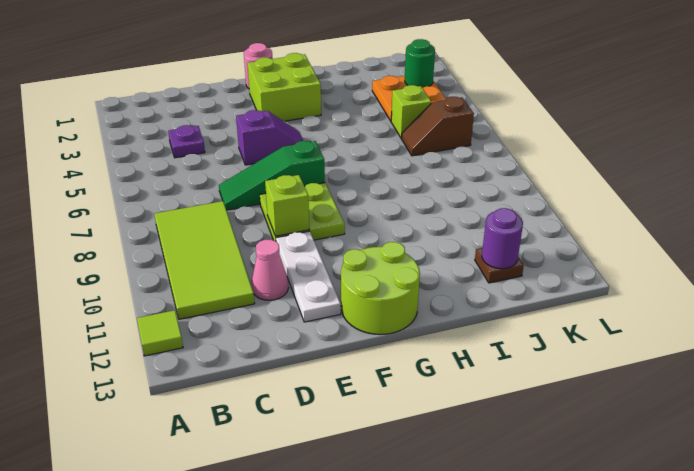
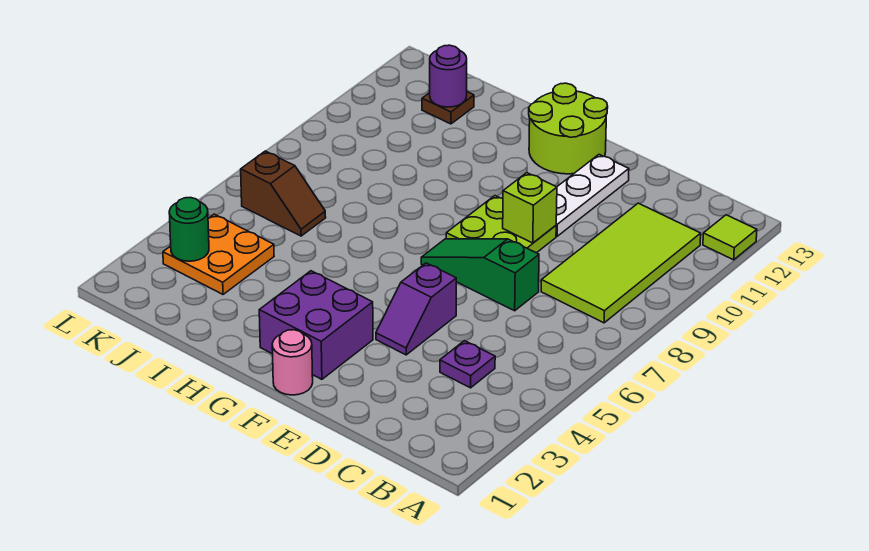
green slope D7:F7 level 1 top F -> green slope D7:F7 level 1 top D
pink cone D11 level 1 -> none
purple slope E5:F5 level 1 top E -> purple slope E4:E5 level 1 top 5
lime brick F2:G3 level 1 -> purple brick F2:G3 level 1
lime brick J5 level 1 -> none

